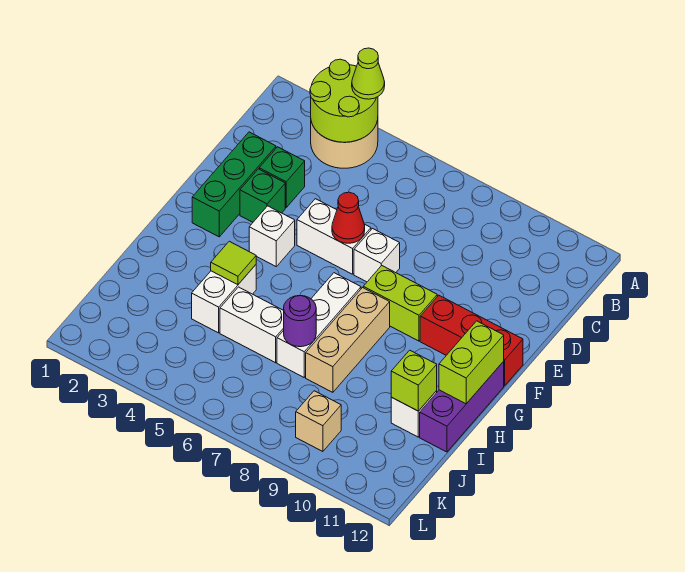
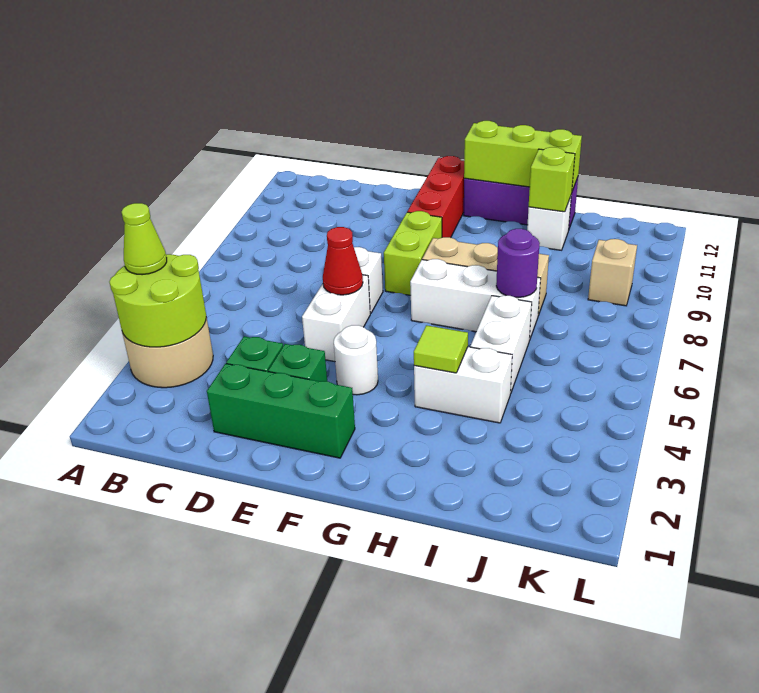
white brick F4 level 1 -> white round brick F4 level 1
lime brick G12:H12 level 2 -> lime brick G12:I12 level 2

